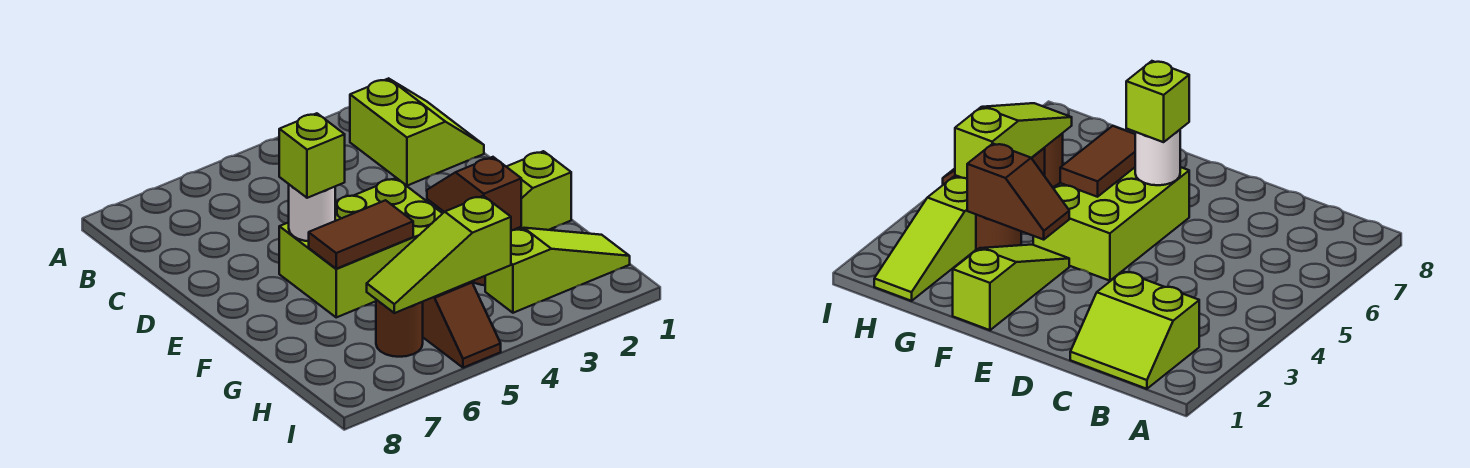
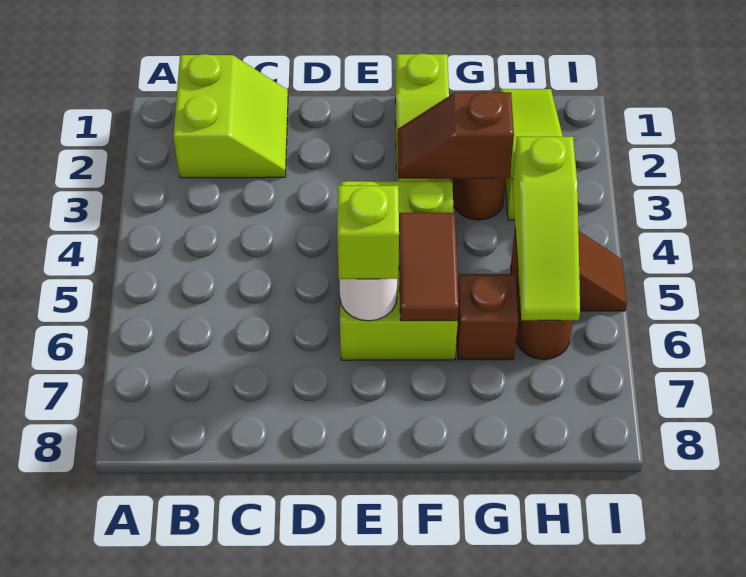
lime slope B1:C2 level 1 top 2 -> lime slope B1:C2 level 1 top B
none -> brown brick G6 level 1

